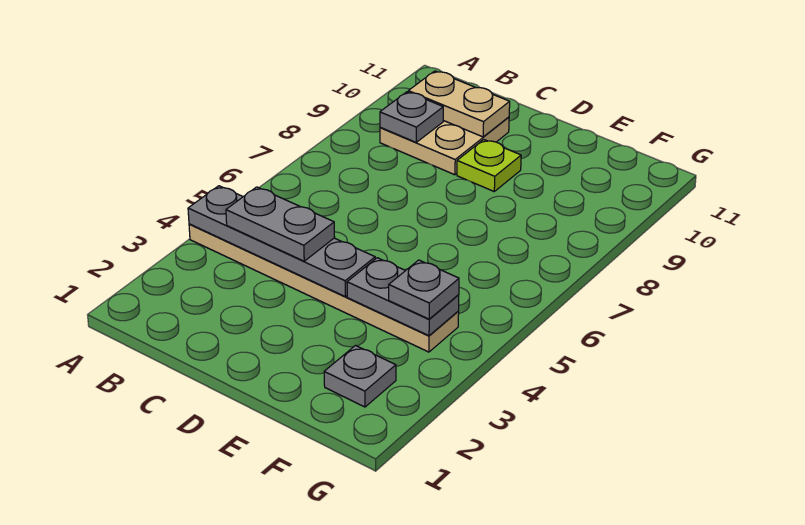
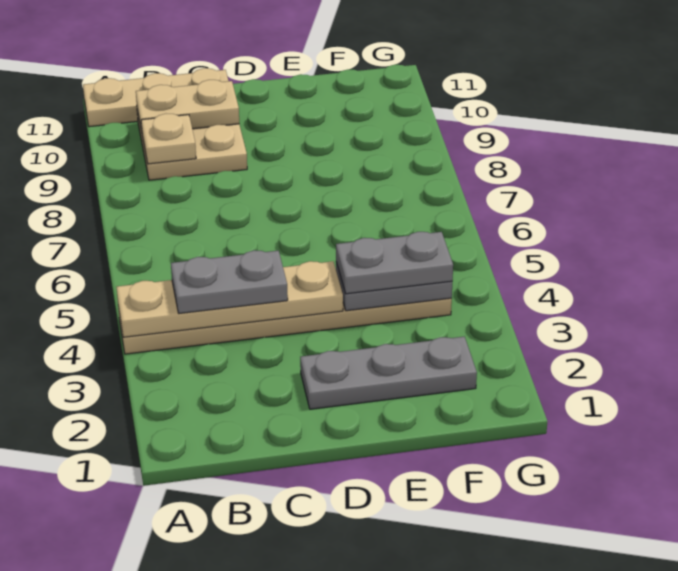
grey plate A4:D4 level 2 -> tan plate A4:D4 level 2
none -> tan plate A11:C11 level 1
grey plate B9 level 2 -> tan plate B9 level 2
lime plate D9 level 1 -> none
grey plate F2 level 1 -> grey plate D2:F2 level 1
grey plate F4 level 3 -> grey plate E4:F4 level 3

